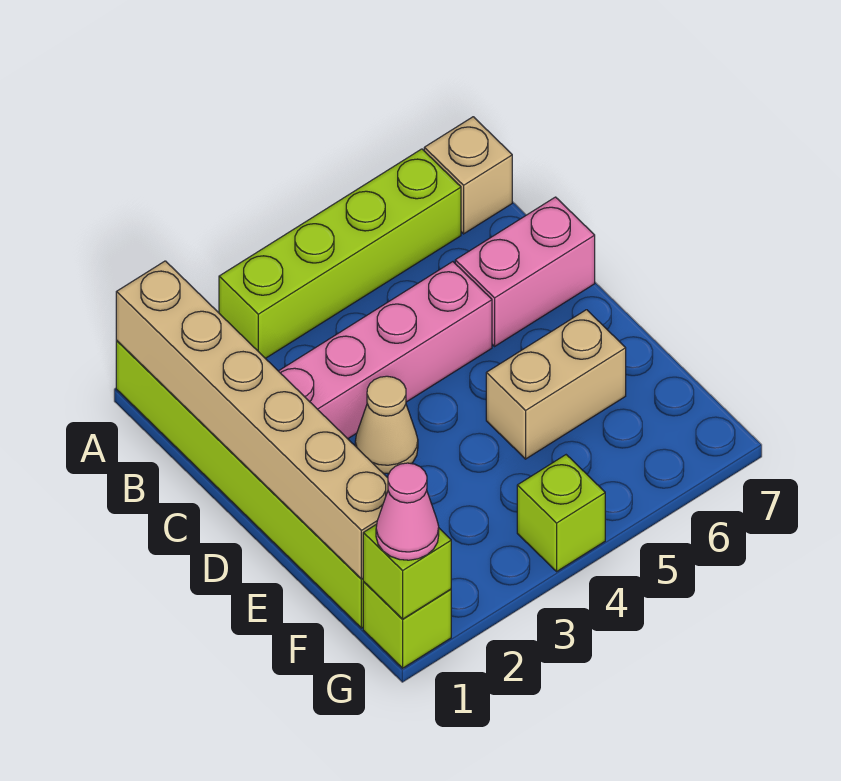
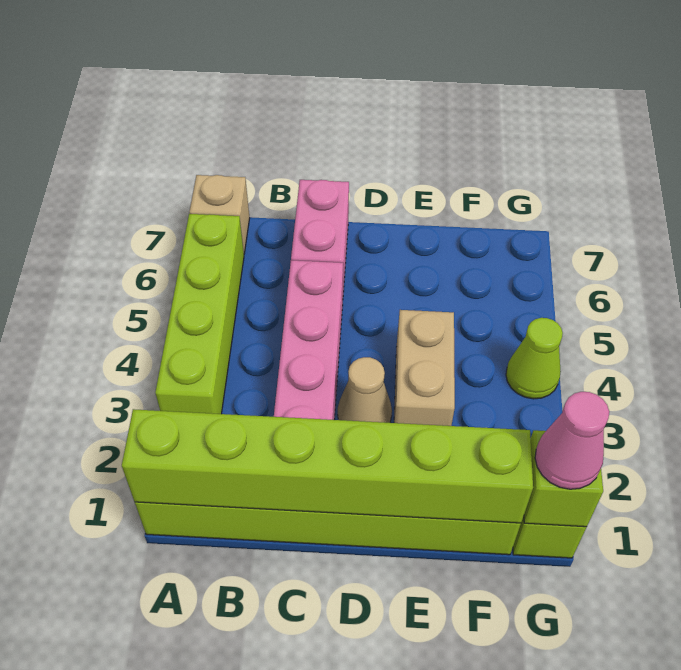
tan brick A1:F1 level 2 -> lime brick A1:F1 level 2
tan brick E5:E6 level 1 -> tan brick E3:E4 level 1
lime brick G4 level 1 -> lime cone G4 level 1

